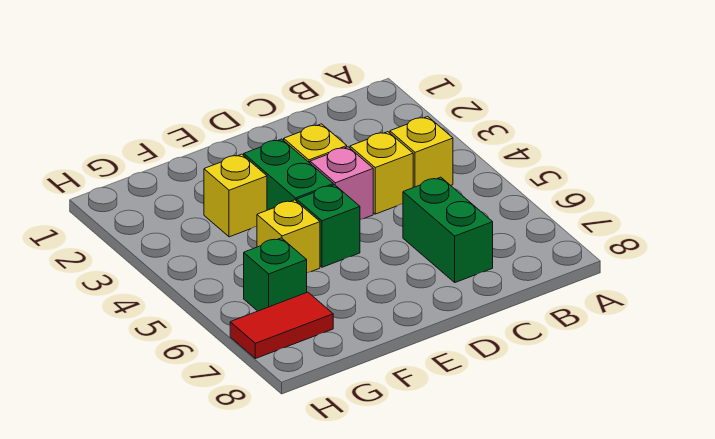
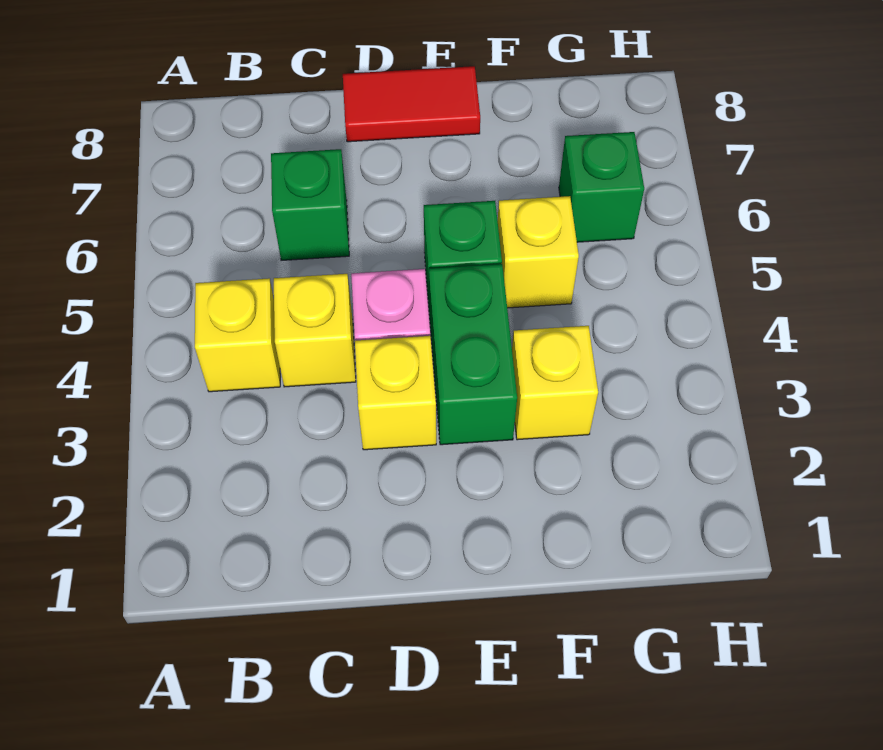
green brick C6:C7 level 1 -> green brick C6 level 1
red tile G7:H7 level 1 -> red tile D8:E8 level 1

